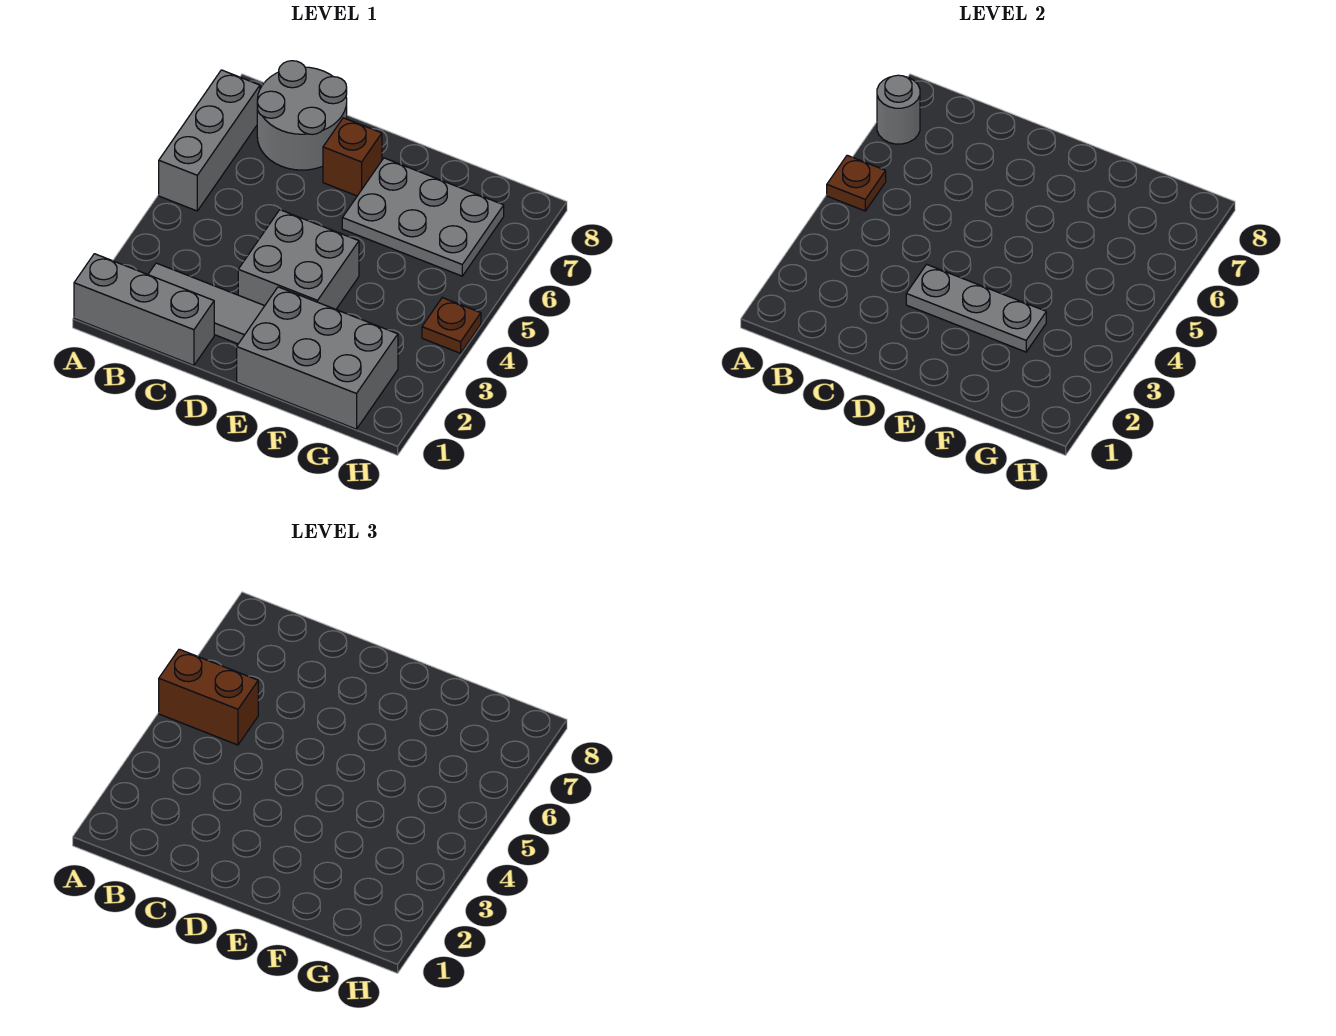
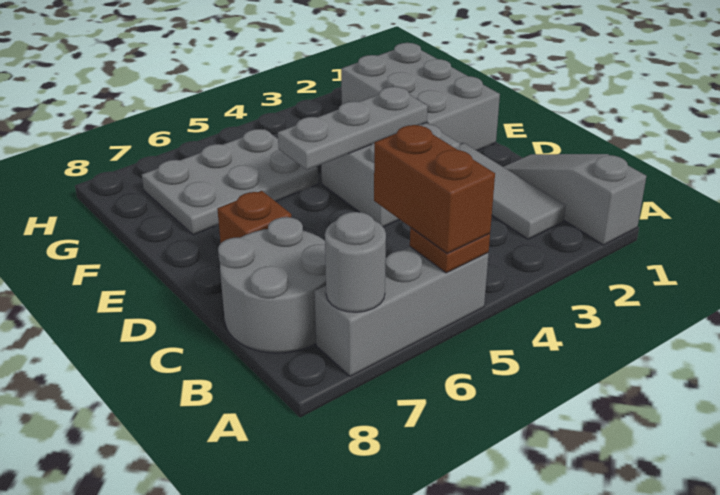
grey brick A1:C1 level 1 -> grey slope A1:C1 level 1 top A
grey plate D3:F3 level 2 -> grey plate E3:E5 level 2
grey plate E6:G7 level 1 -> grey plate F5:G7 level 1
brown plate H4 level 1 -> none

